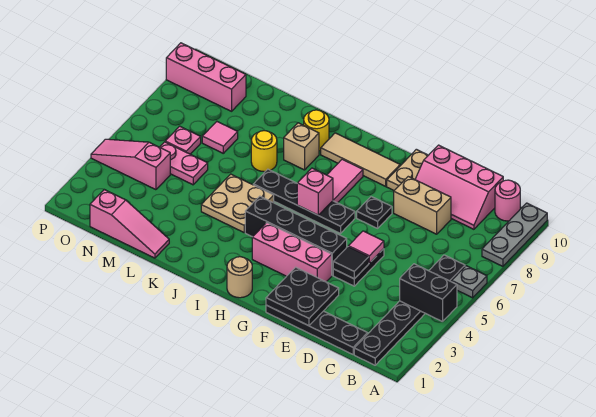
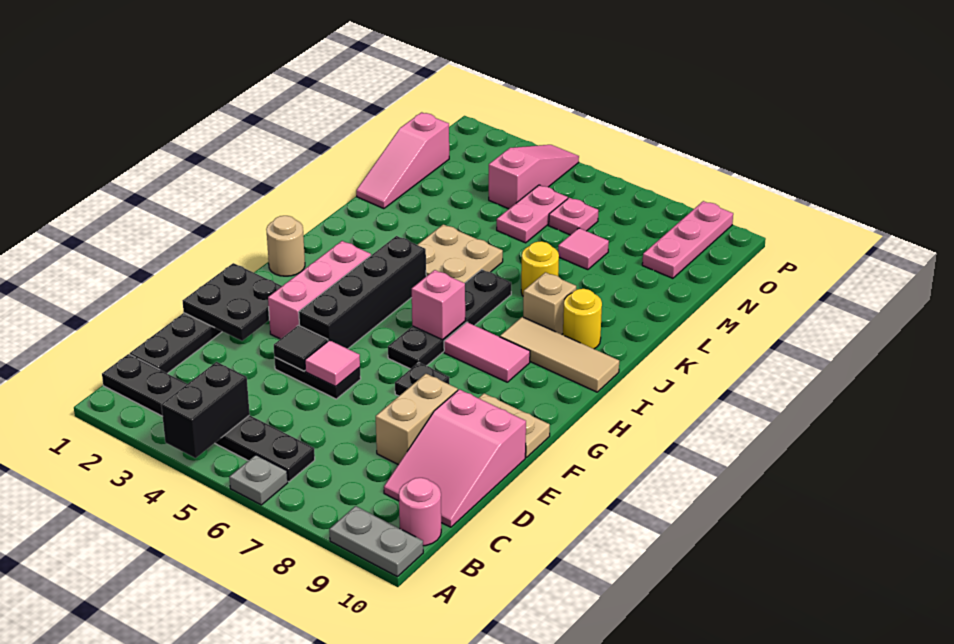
grey plate A8:A10 level 1 -> grey plate A9:A10 level 1
pink slope C9:E10 level 1 top 10 -> pink slope C9:E10 level 1 top E
tan tile G9:I9 level 1 -> tan tile I8:I10 level 1
pink brick N9:P9 level 1 -> pink plate N9:P9 level 1

